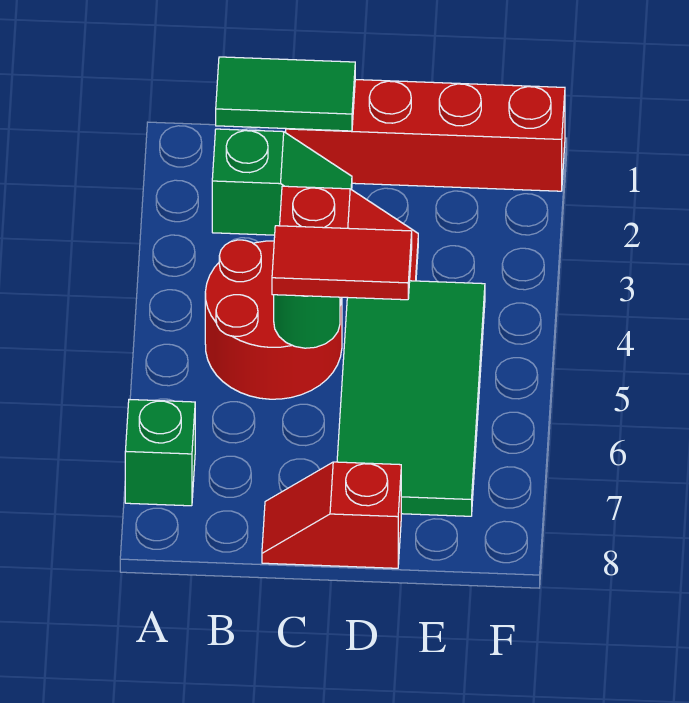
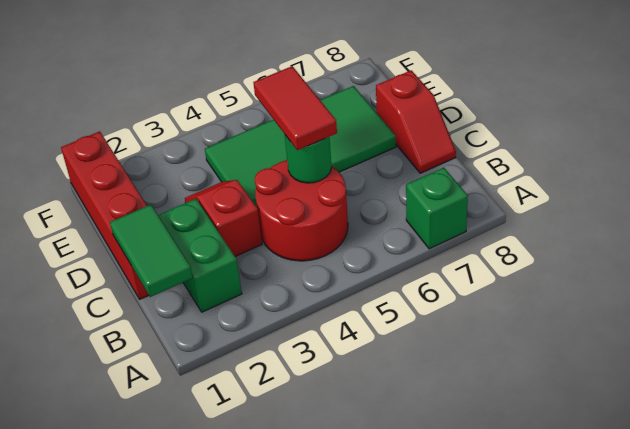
green slope B2:C2 level 1 top B -> green brick B2:C2 level 1

